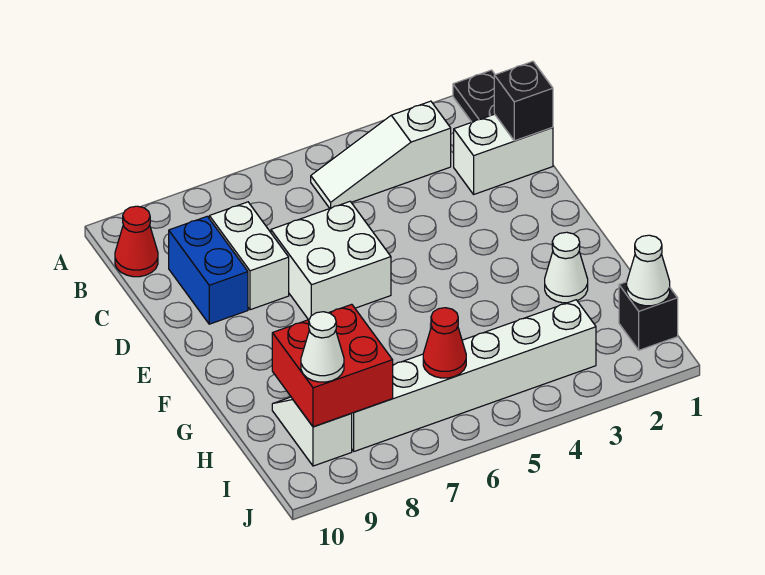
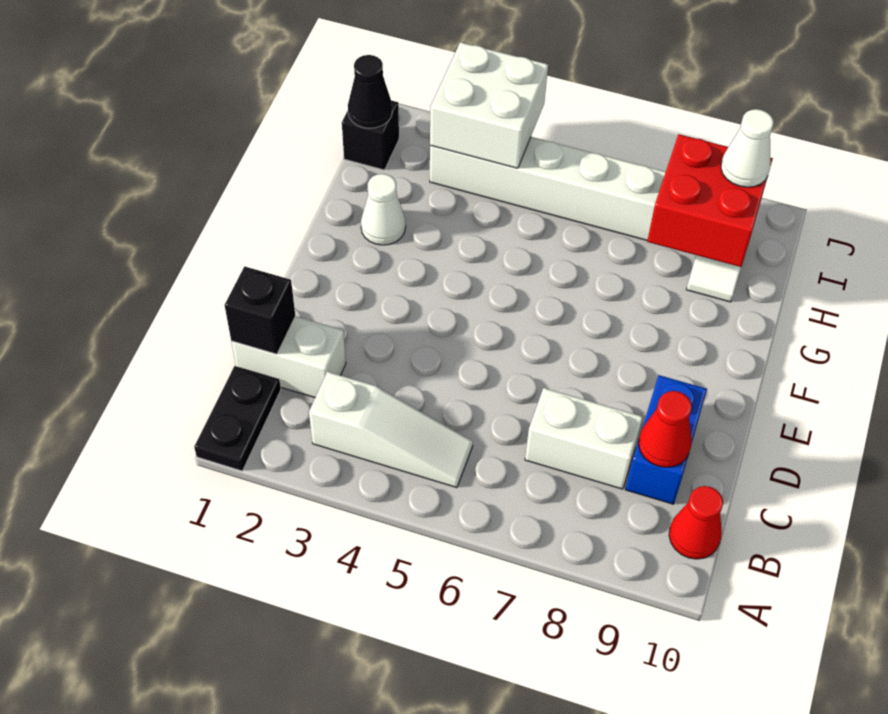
white brick C8:D8 level 1 -> white brick C7:C8 level 1
white brick D6:E7 level 1 -> white brick I3:J4 level 2
white cone I1 level 2 -> black cone I1 level 2
red cone I6 level 2 -> red cone C9 level 2

